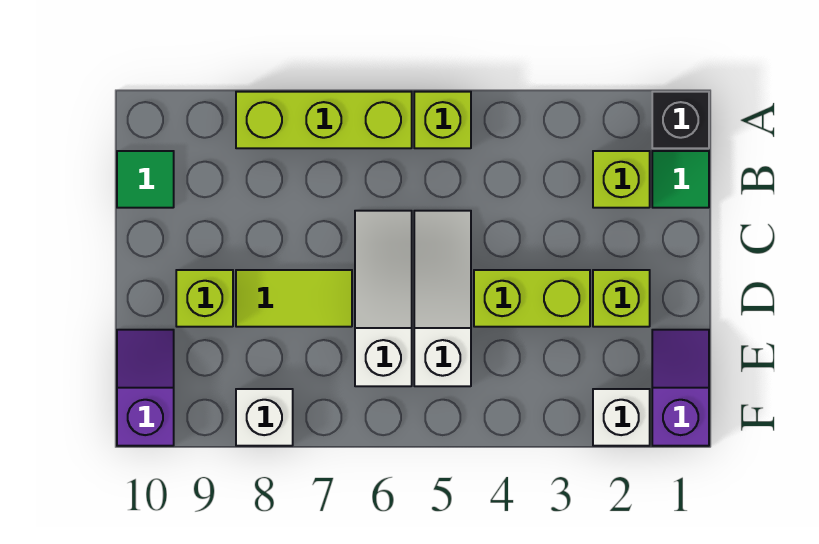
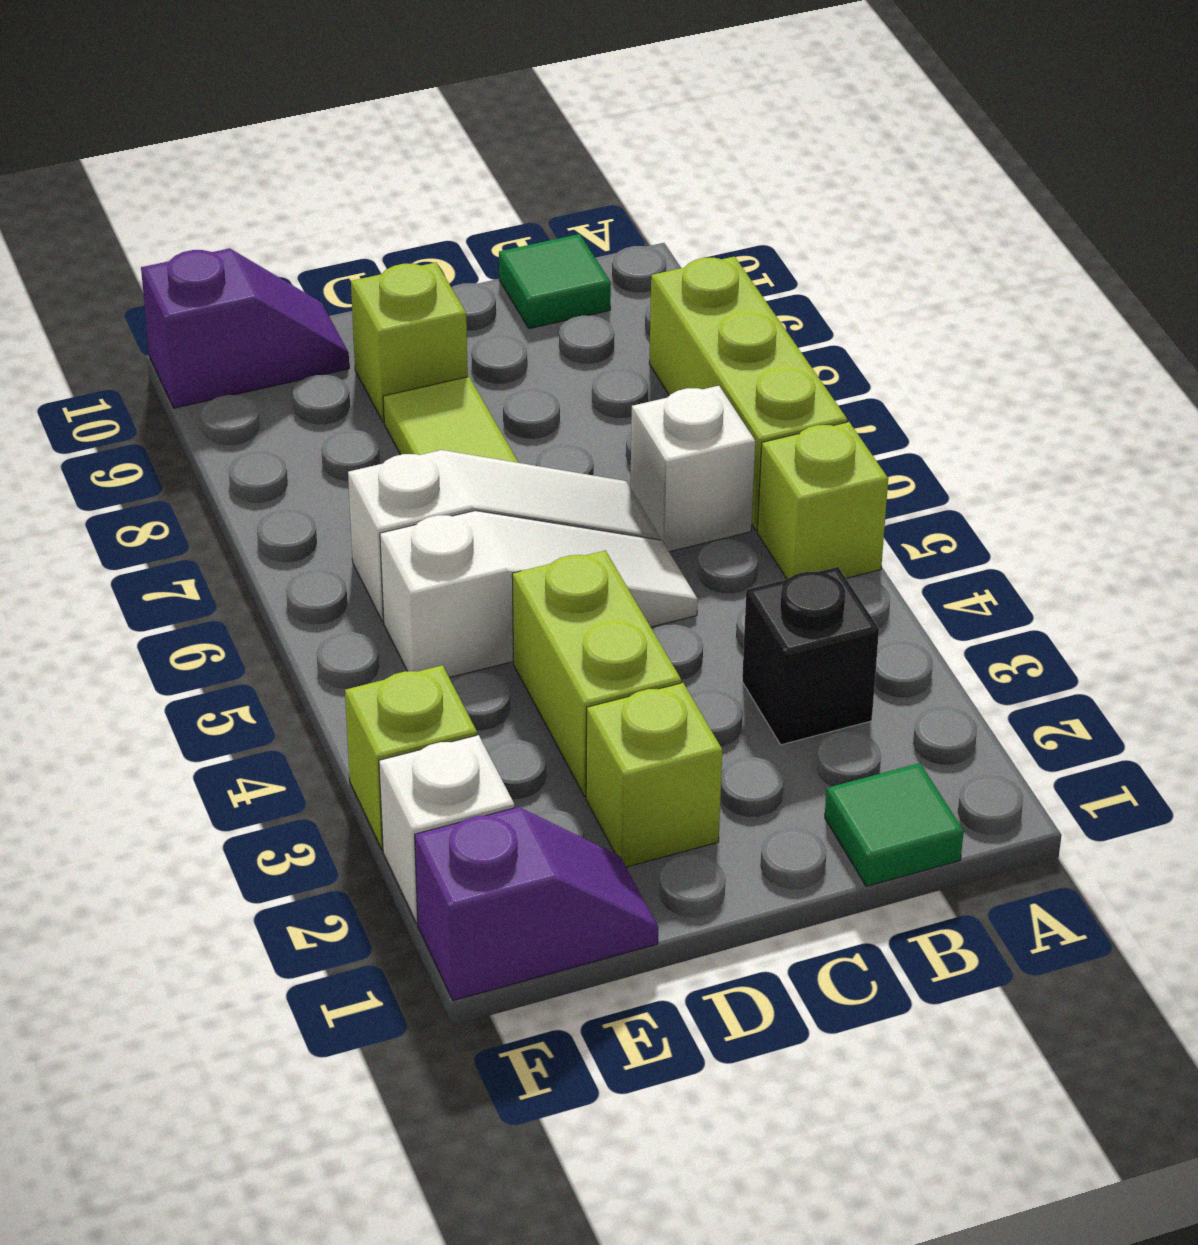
black brick A1 level 1 -> black brick B3 level 1
lime brick B2 level 1 -> lime brick F3 level 1
white brick F8 level 1 -> white brick B6 level 1

